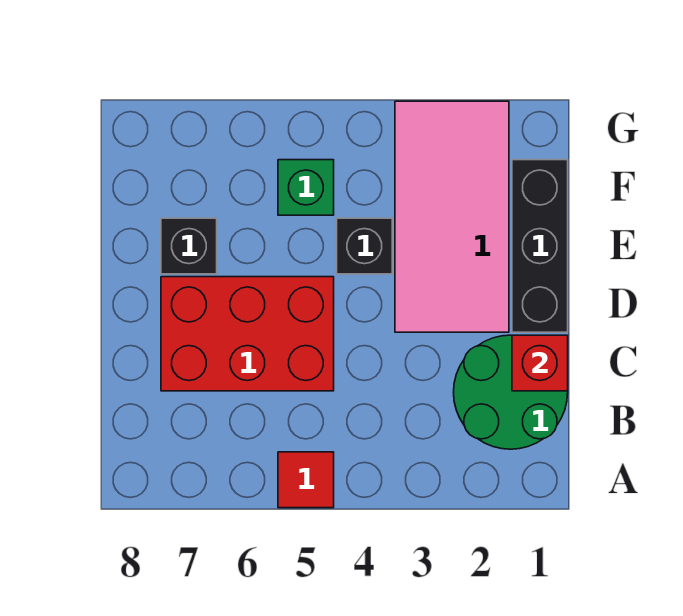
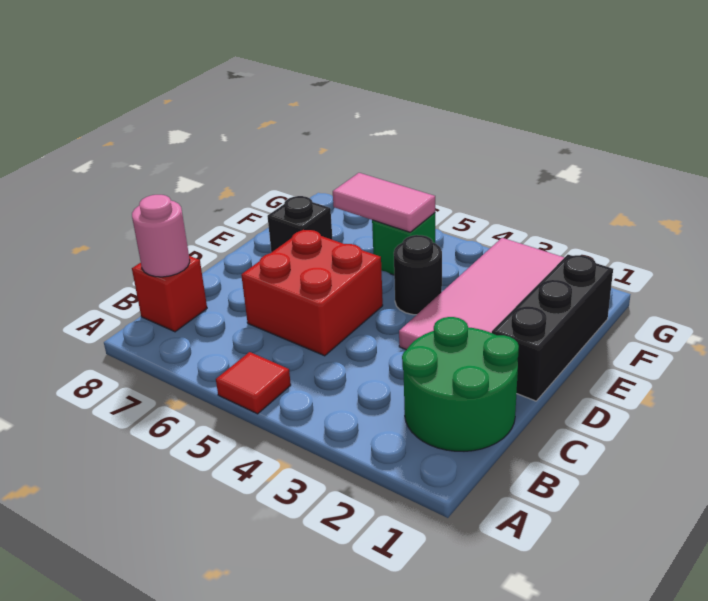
none -> pink round brick B8 level 2
red brick C1 level 2 -> red brick B8 level 1
red brick C5:D7 level 1 -> red brick C5:D6 level 1
black brick E4 level 1 -> black round brick E4 level 1
none -> pink tile F5:F6 level 2

